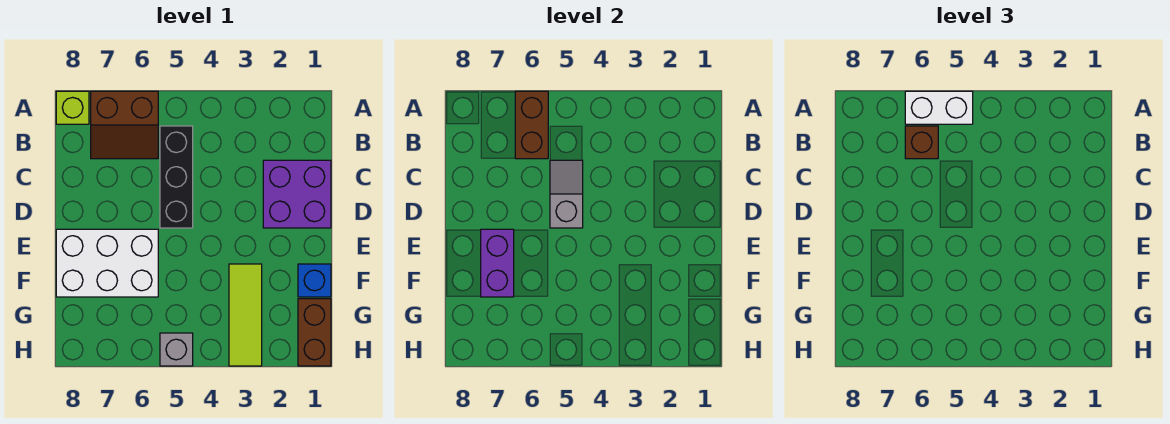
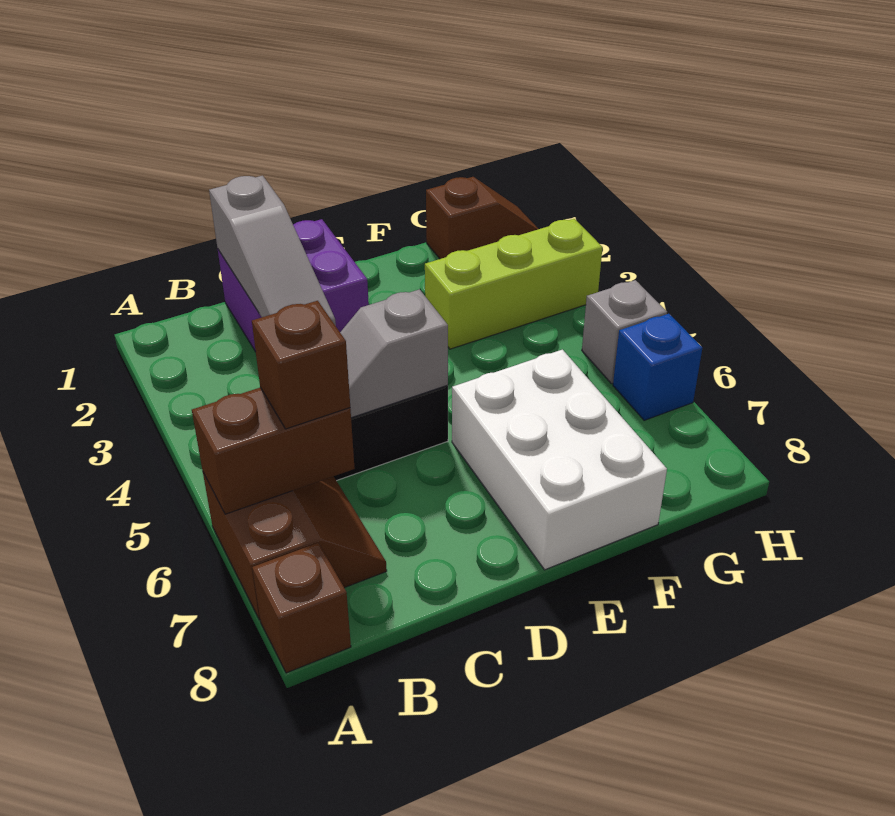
white brick A5:A6 level 3 -> none
lime brick A8 level 1 -> brown brick A8 level 1
none -> grey slope C1:C3 level 2 top 1
purple brick E7:F7 level 2 -> none
blue brick F1 level 1 -> blue brick H6 level 1
lime tile F3:H3 level 1 -> lime brick F3:H3 level 1
brown brick G1:H1 level 1 -> brown slope G1:H1 level 1 top G

